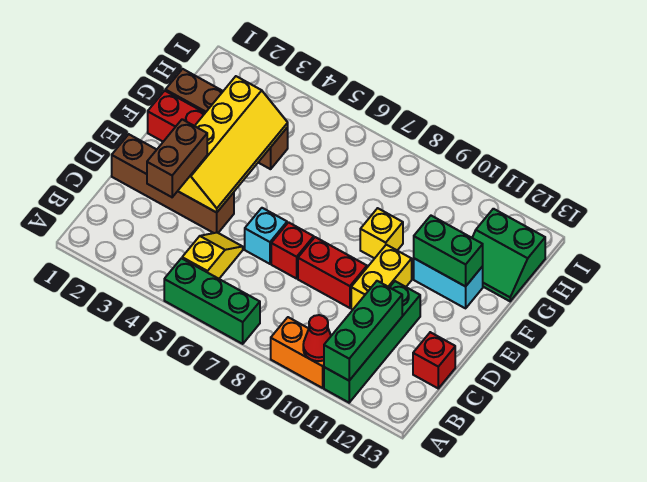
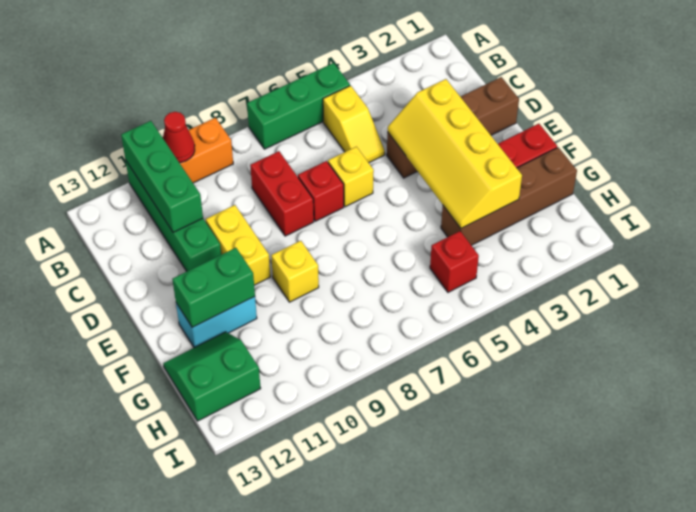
brown brick C3:D3 level 3 -> none
red brick C13 level 1 -> red brick H5 level 1
cyan brick D6 level 1 -> yellow brick D6 level 1
red brick D8:D9 level 1 -> red brick C8:D8 level 1

